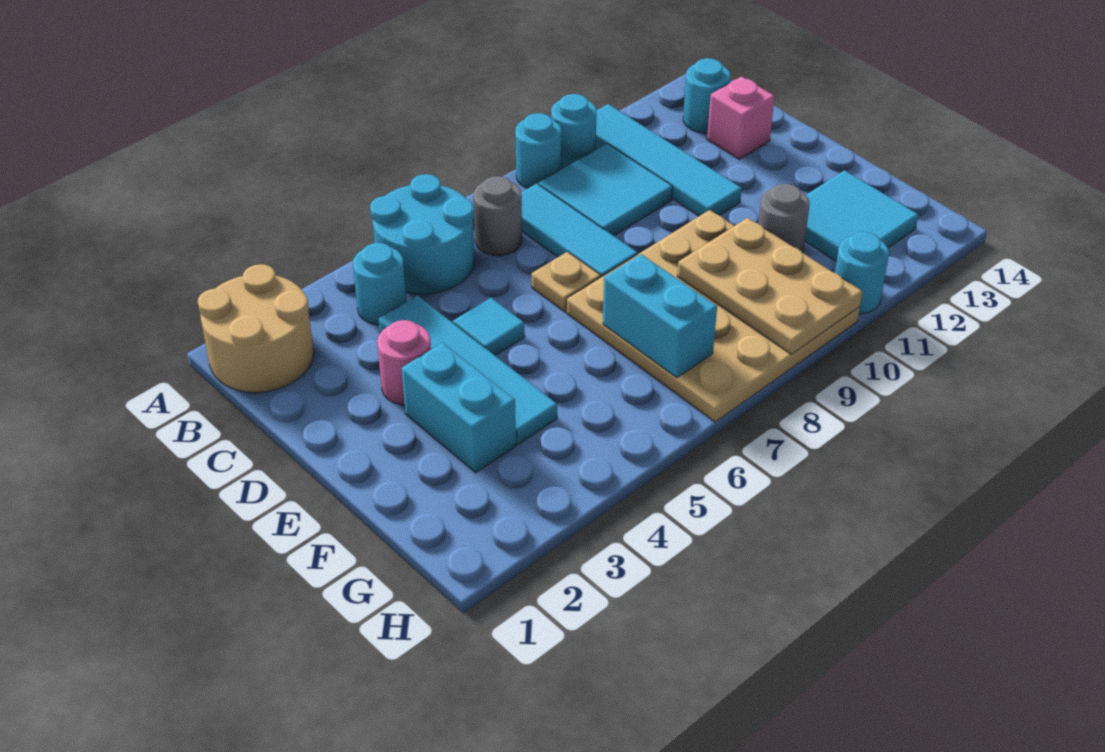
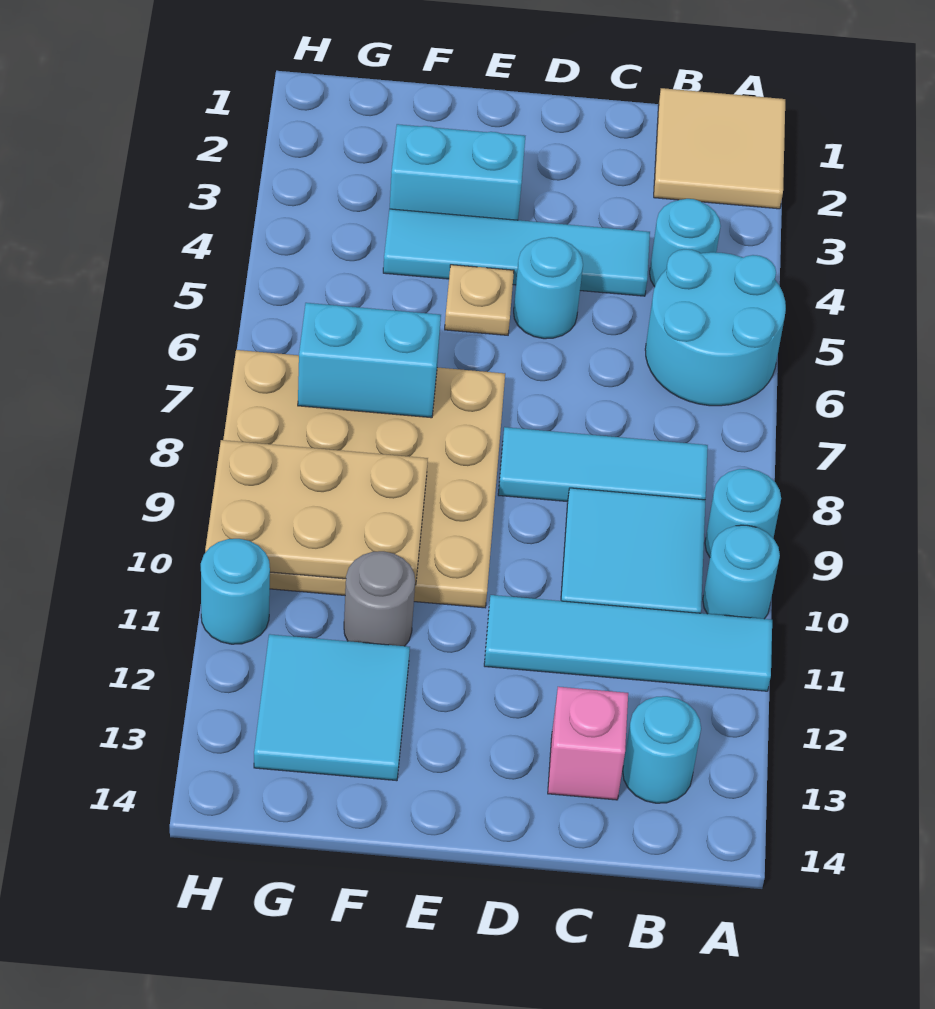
tan round brick A1:B2 level 1 -> tan tile A1:B2 level 1
grey round brick B7 level 1 -> none
pink round brick D3 level 1 -> none
cyan tile D5 level 1 -> cyan round brick D5 level 1
tan plate D7 level 1 -> tan plate E5 level 1

